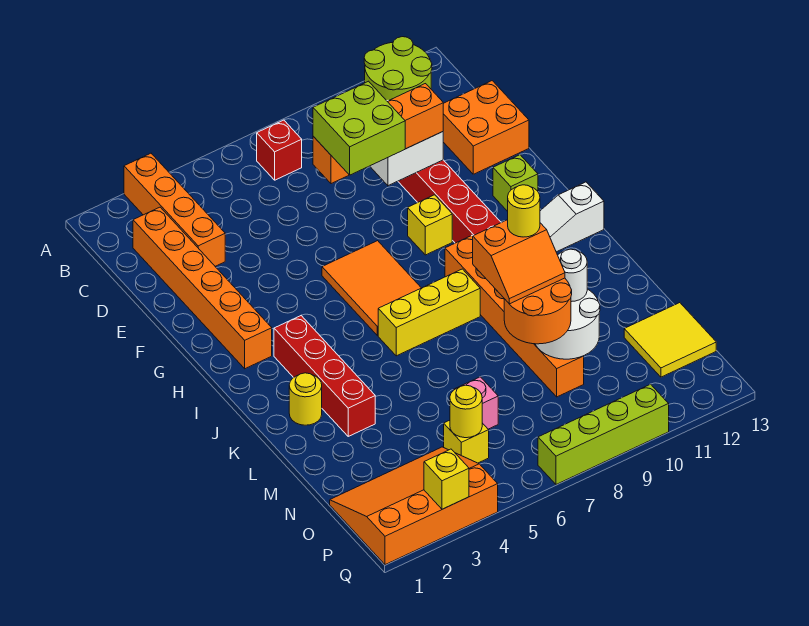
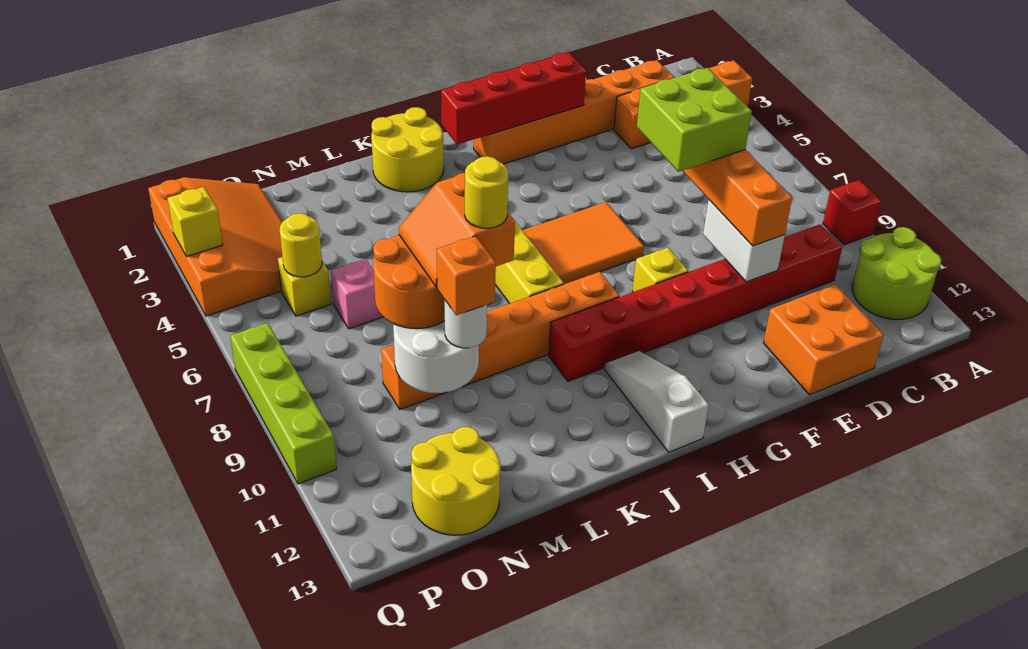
red brick B7 level 1 -> red brick A9 level 1
lime brick G12 level 1 -> none
red brick I3:L3 level 1 -> red brick F2:I2 level 2
yellow round brick K2 level 1 -> yellow round brick J1:K2 level 1
none -> orange brick M10 level 4
yellow tile N12:O13 level 1 -> yellow round brick N12:O13 level 1

